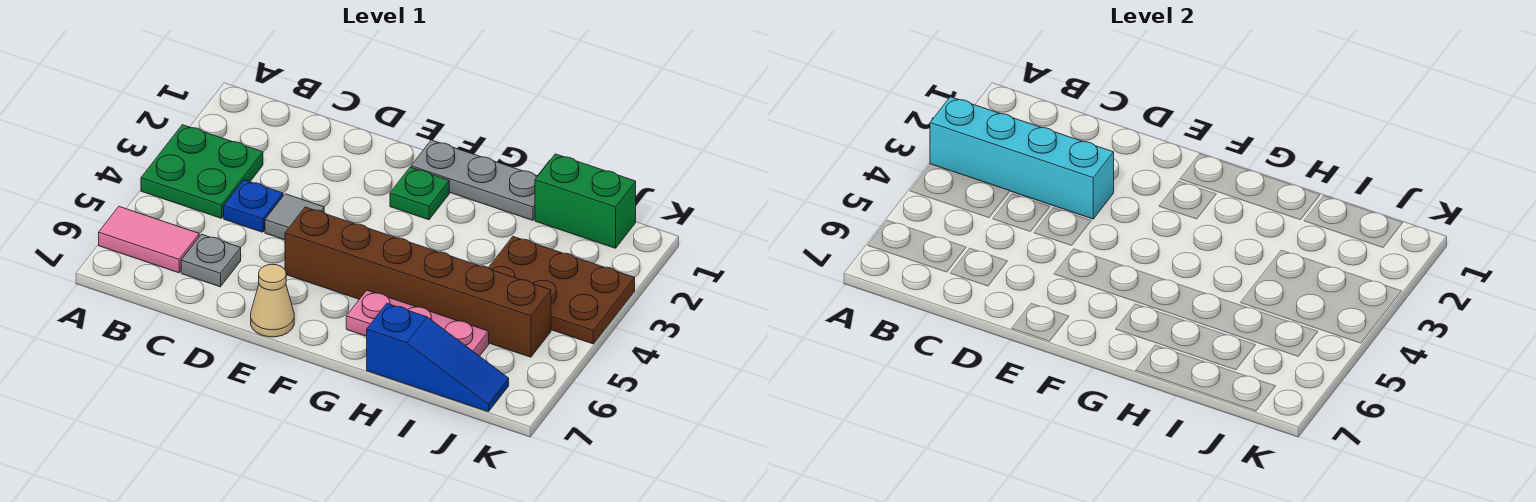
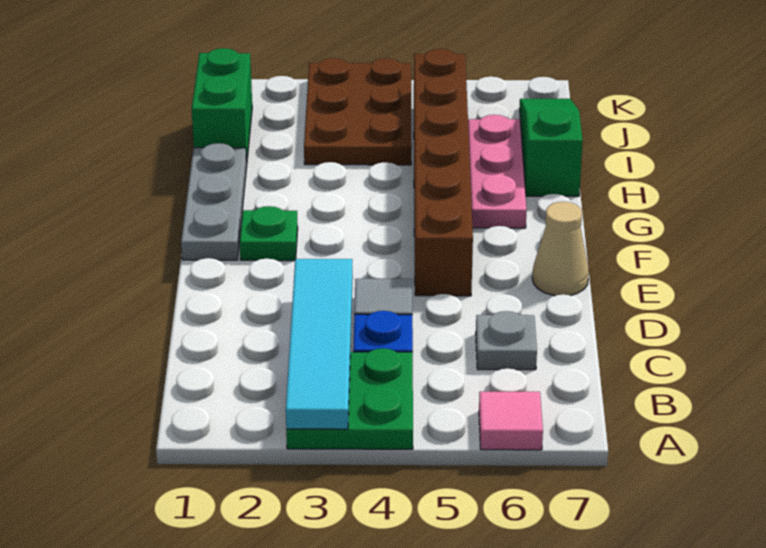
cyan brick A3:D3 level 2 -> cyan tile A3:D3 level 2
pink tile A6:B6 level 1 -> pink tile A6 level 1
blue slope H7:J7 level 1 top H -> green slope H7:J7 level 1 top H

